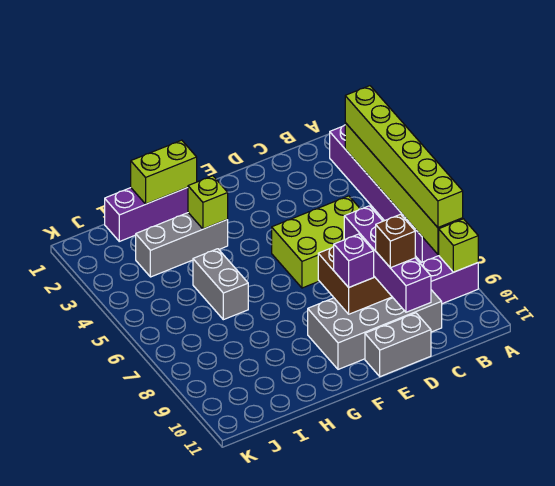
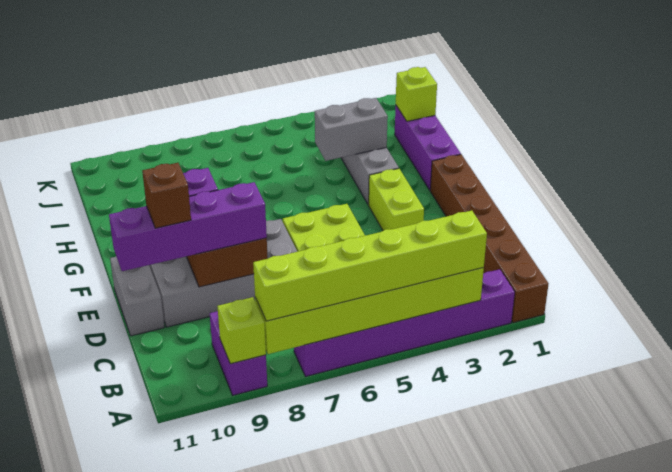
none -> brown brick A1:F1 level 1
grey brick C9:F10 level 1 -> grey brick D7:E10 level 1
lime brick G1:H1 level 2 -> lime brick E3:F3 level 1
lime brick G3 level 2 -> lime brick I1 level 2
grey brick H5:H6 level 1 -> grey brick H3:H4 level 2

